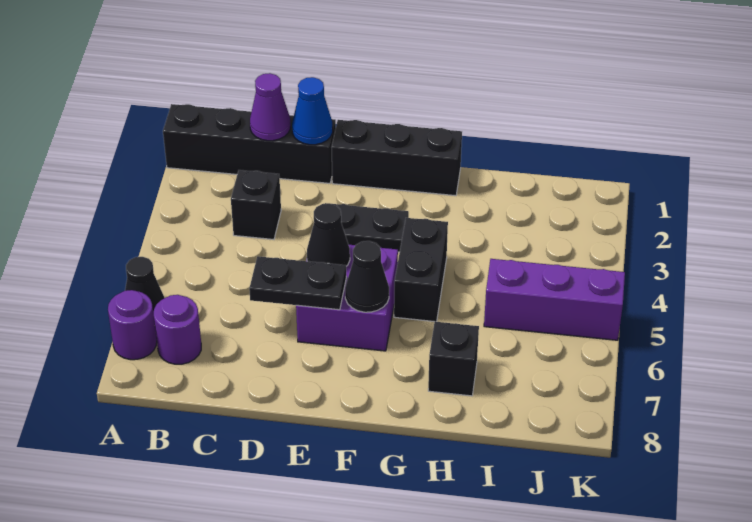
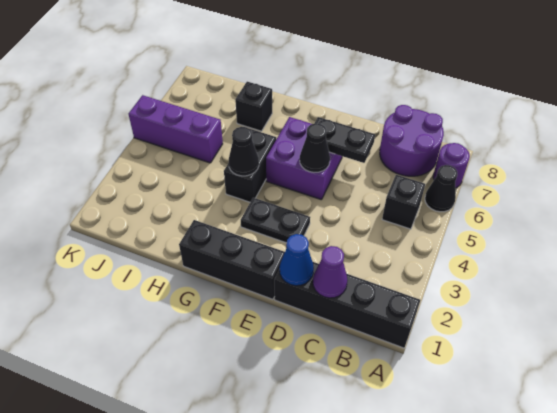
purple round brick B7 level 1 -> purple round brick B7:C8 level 1
black brick C3 level 1 -> black brick B5 level 1
black cone F6 level 2 -> black cone G4 level 2

